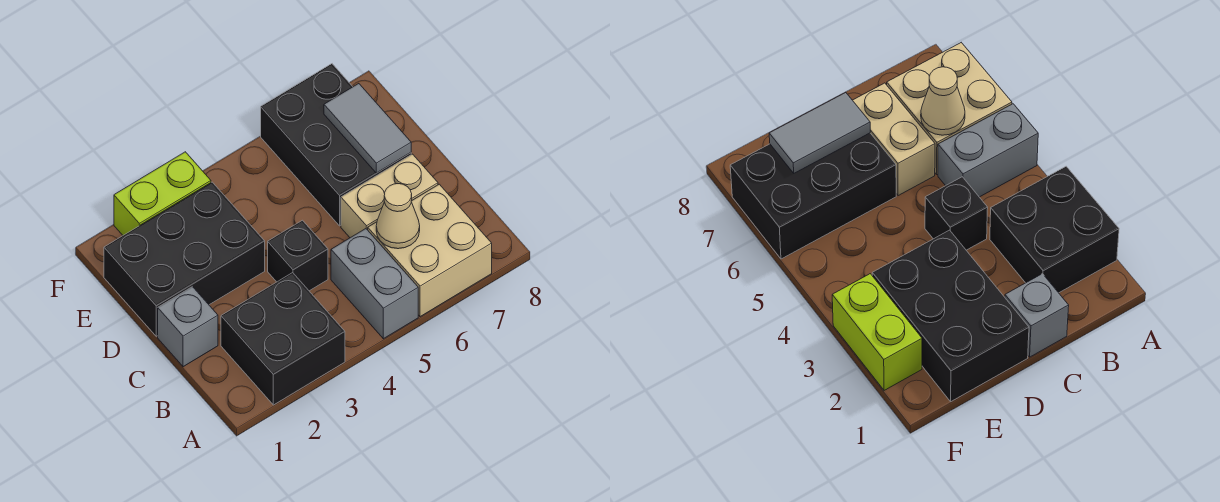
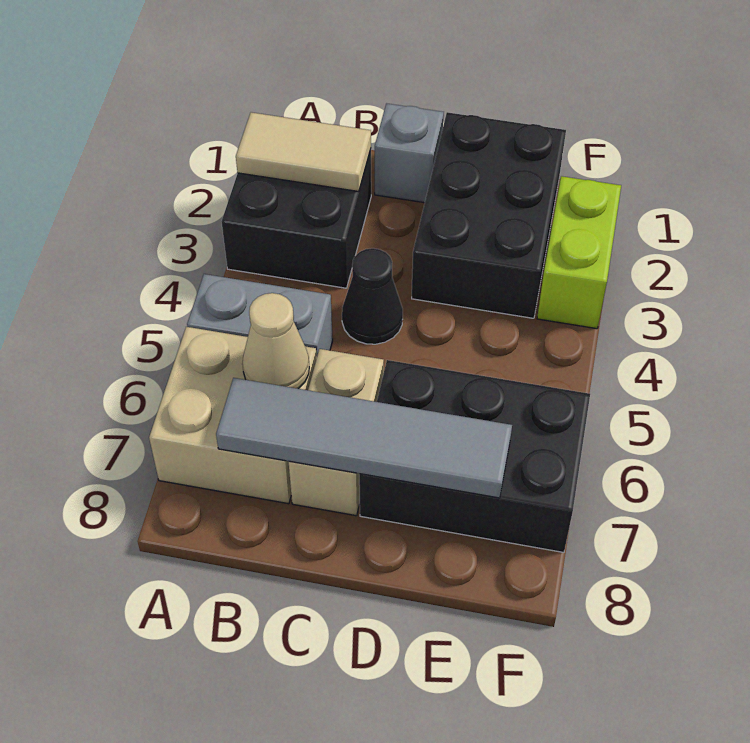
none -> tan tile A2:B2 level 2
black brick C4 level 1 -> black cone C4 level 1
grey tile D7:E7 level 2 -> grey tile B7:E7 level 2

